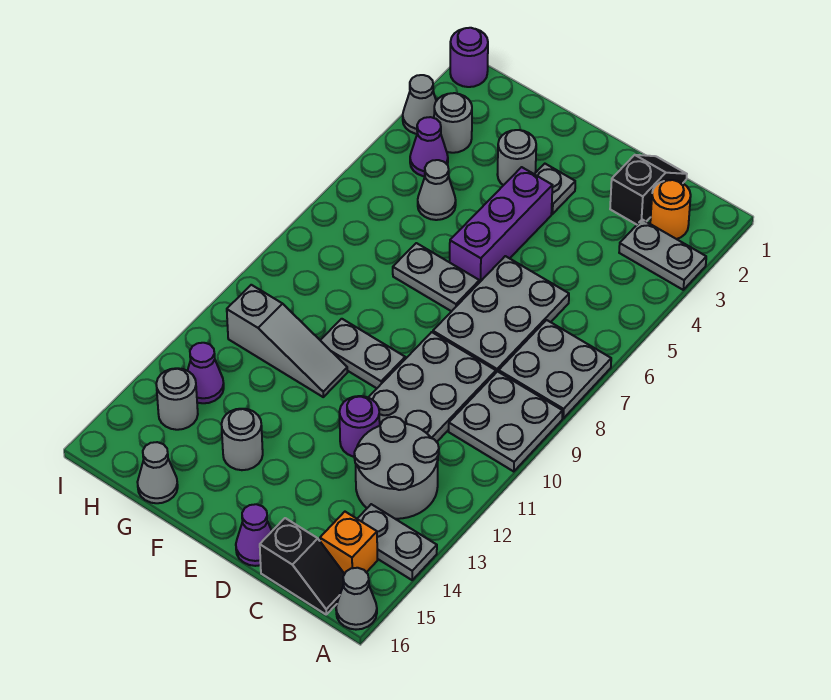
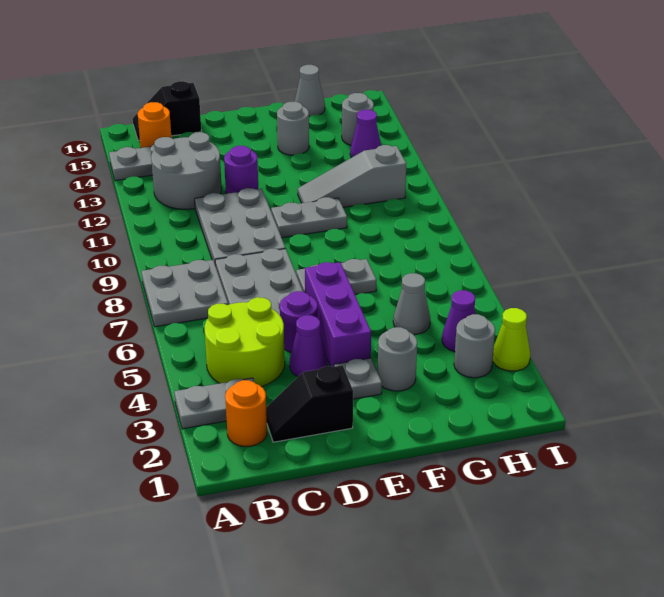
grey plate A9:B10 level 1 -> none
grey cone A16 level 1 -> none
none -> lime round brick B4:C5 level 1
orange brick B15 level 1 -> orange round brick B15 level 1
black slope C1:C2 level 1 top 2 -> black slope C2:D2 level 1 top D
purple cone D16 level 1 -> purple cone D4 level 1
purple round brick I1 level 1 -> purple round brick D5 level 1
grey cone I3 level 1 -> lime cone I3 level 1

